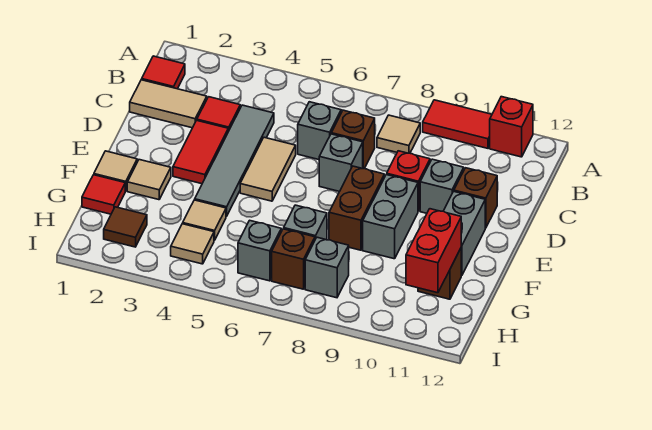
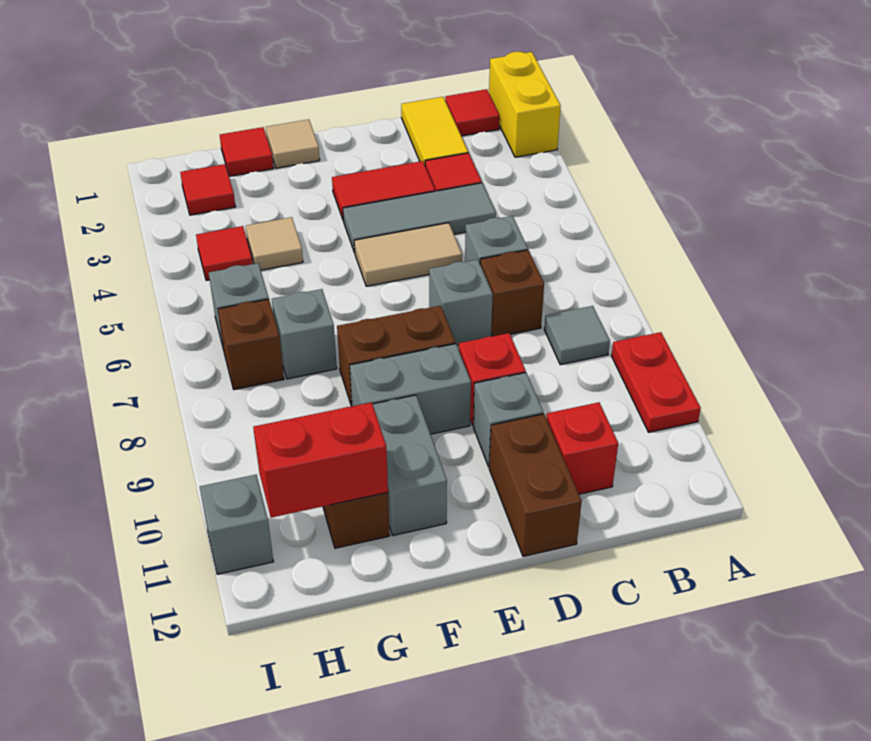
none -> yellow brick A1:A2 level 1
red tile A9:A10 level 1 -> red plate A9:A10 level 1
red brick A11 level 1 -> red brick C11 level 1
tan tile B8 level 1 -> grey tile B8 level 1
tan tile C1:C2 level 1 -> yellow tile C1:C2 level 1
grey tile C4:F4 level 1 -> grey tile C4:E4 level 1
brown brick D11 level 1 -> brown brick D11:D12 level 1
grey brick E11:F11 level 1 -> grey brick F10:F11 level 1
tan tile F2 level 1 -> none
brown tile H2 level 1 -> red tile H2 level 1
tan tile H4 level 1 -> red tile H4 level 1
grey brick H8 level 1 -> grey brick I11 level 1

